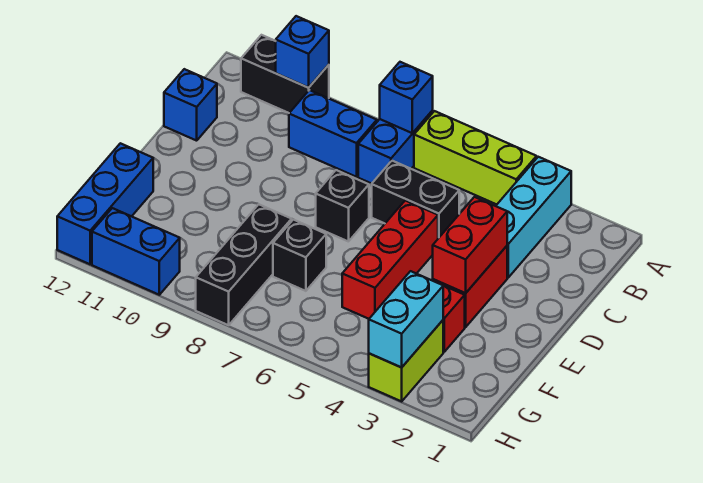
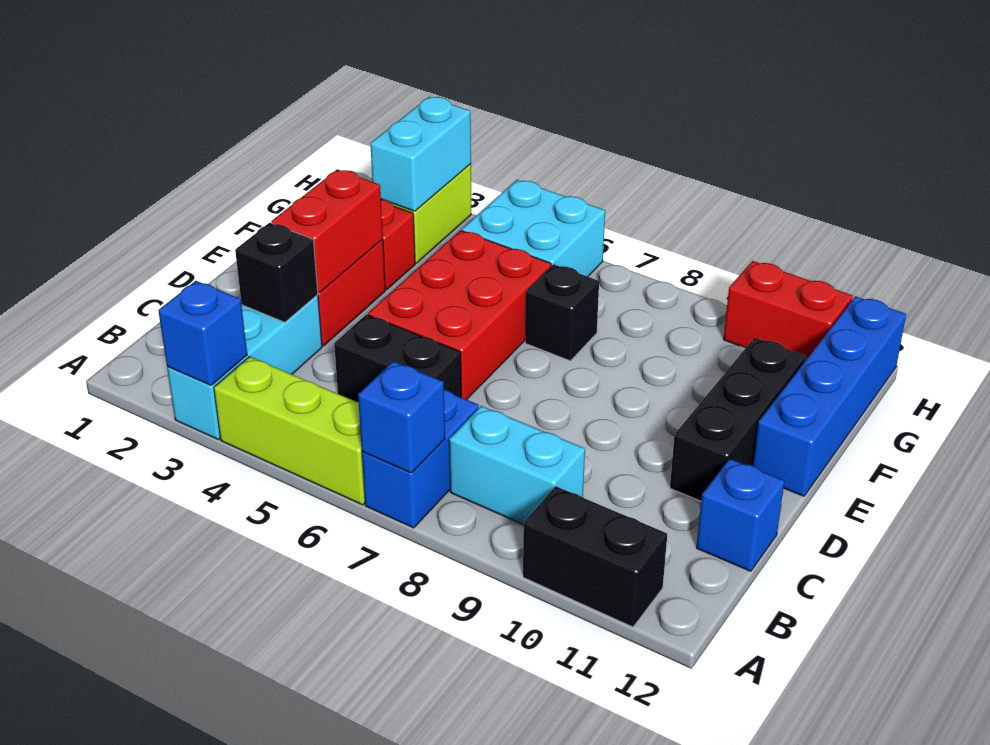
blue brick A10 level 2 -> blue brick A3 level 2
blue brick B8:B9 level 1 -> cyan brick B8:B9 level 1
red brick D5:F5 level 1 -> red brick D5:F6 level 1
black brick D7 level 1 -> black brick C3 level 2
black brick F8:H8 level 1 -> black brick D11:F11 level 1
blue brick F12:H12 level 1 -> blue brick E12:H12 level 1
none -> cyan brick G5:H6 level 1
blue brick H10:H11 level 1 -> red brick H10:H11 level 1

